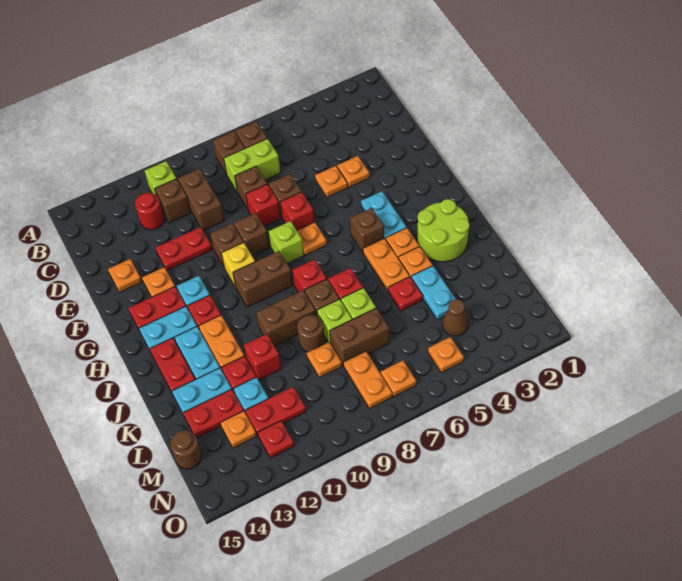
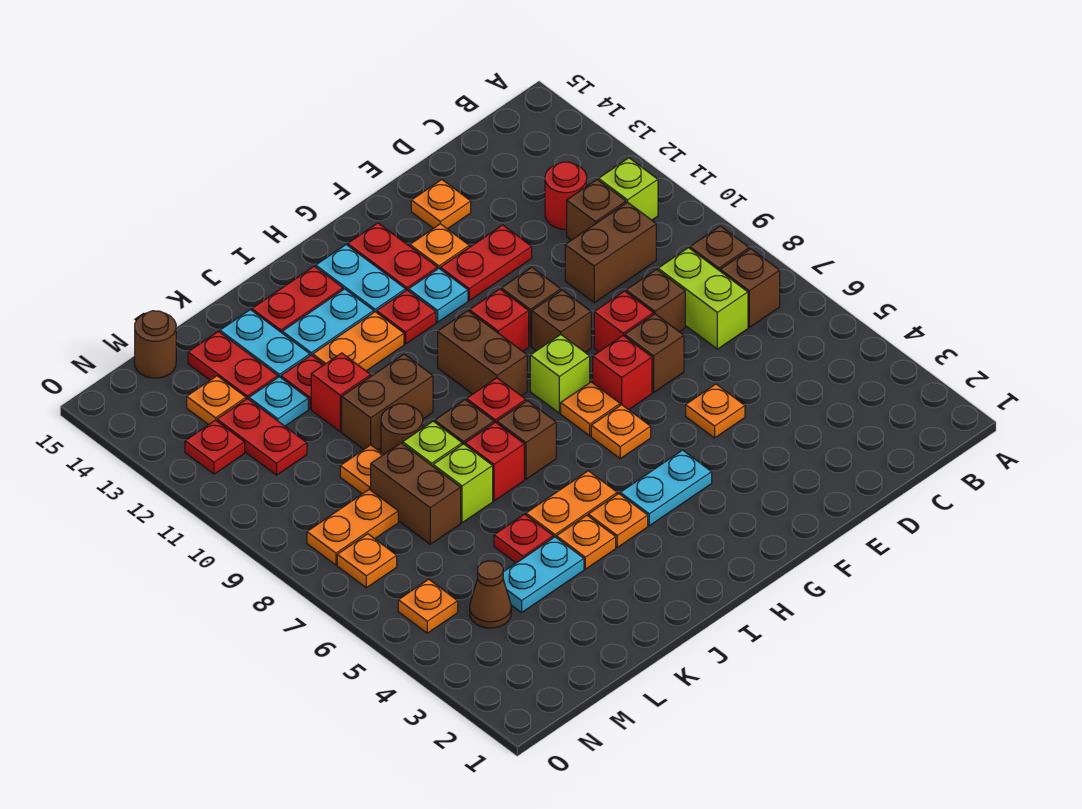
orange plate E4 level 1 -> orange plate G6 level 1
red plate E11:E12 level 1 -> red plate E12:F12 level 1
yellow brick G10 level 1 -> red brick G10 level 1
brown brick H5 level 1 -> brown brick I7 level 1
lime round brick I2:J3 level 1 -> none
brown brick J9:J10 level 1 -> brown brick J10:K10 level 1

